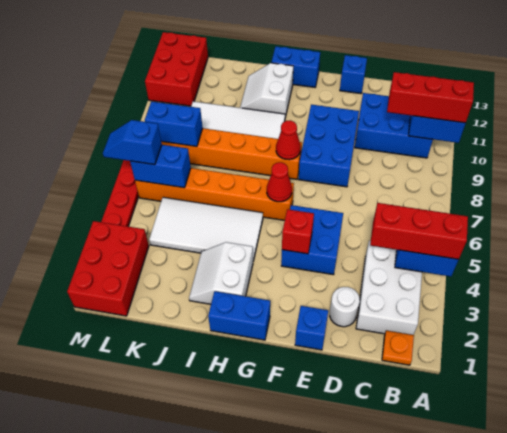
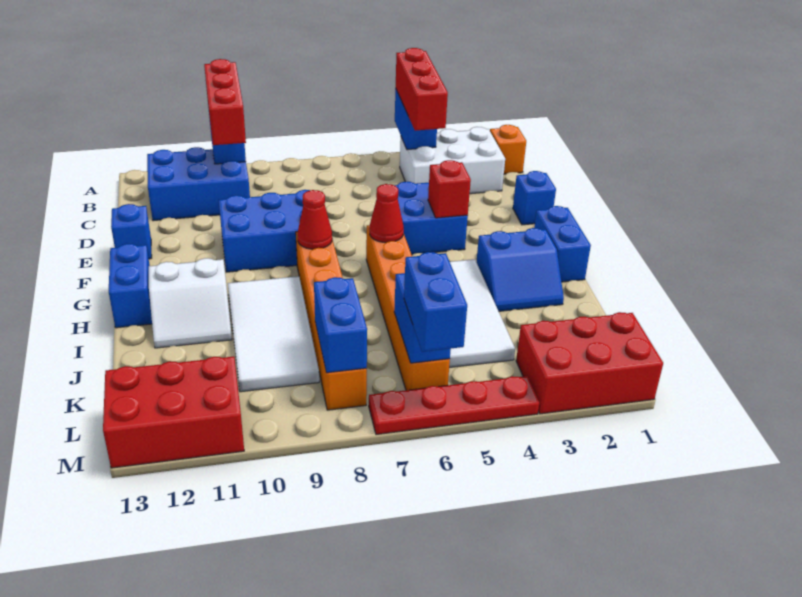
orange plate B1 level 1 -> orange brick B1 level 1
blue brick B10:D11 level 1 -> blue brick B10:C12 level 1
white round brick D2 level 1 -> none
white slope H2:I3 level 1 top H -> blue slope H2:I3 level 1 top H
blue slope L6:M6 level 3 top L -> blue brick L6:M6 level 3

